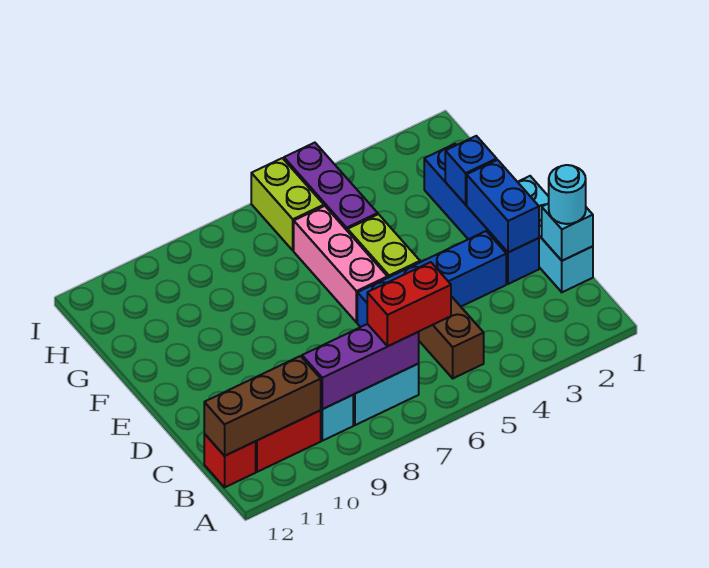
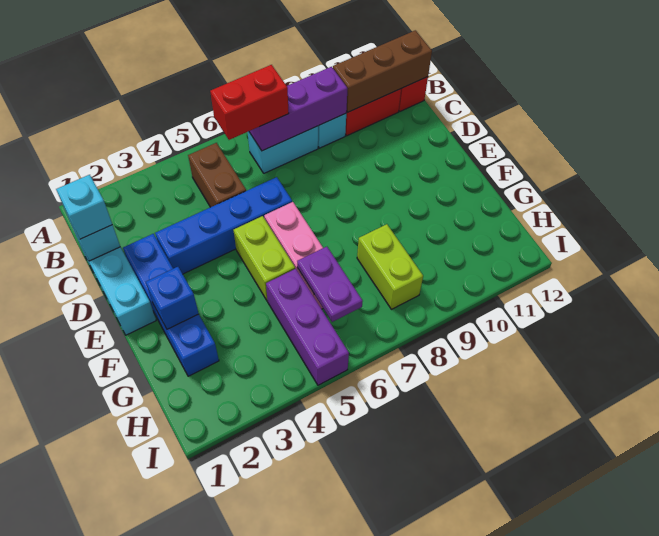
cyan round brick C1 level 3 -> cyan brick C1 level 3
blue brick D2:E2 level 2 -> none
none -> purple plate G6:H6 level 2
lime brick H6:I6 level 1 -> lime brick G8:H8 level 1

